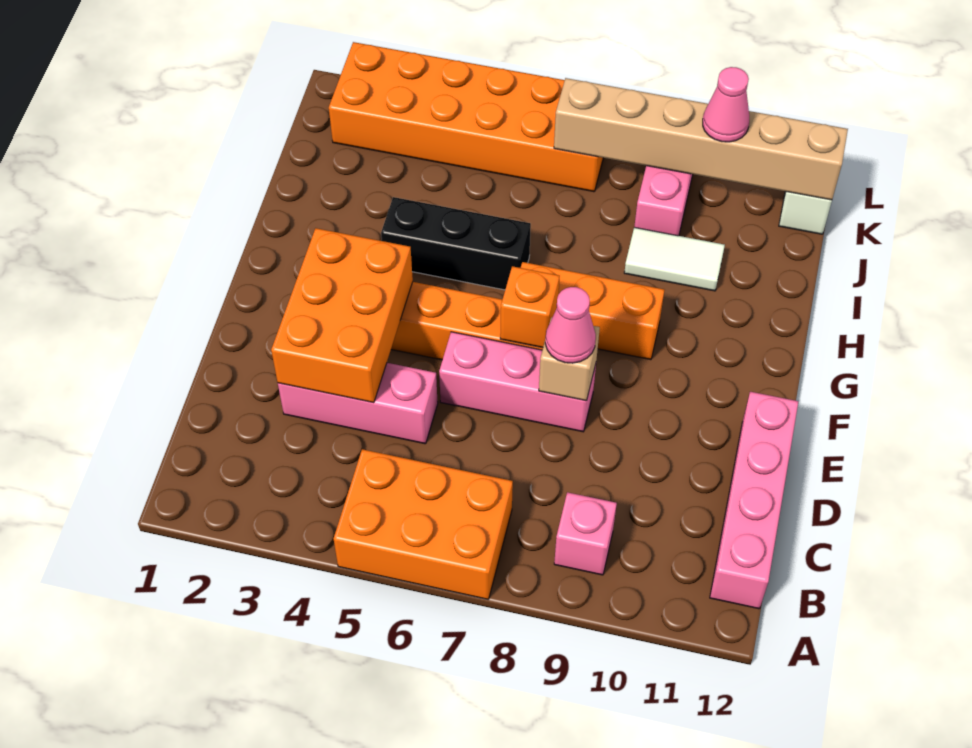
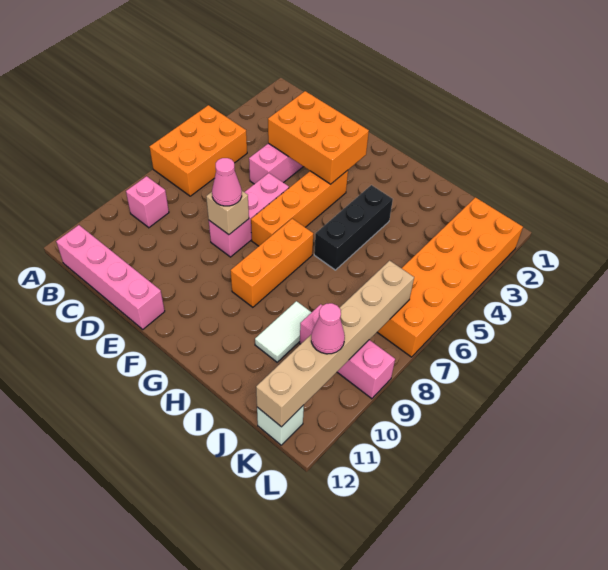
orange brick F7 level 2 -> none

